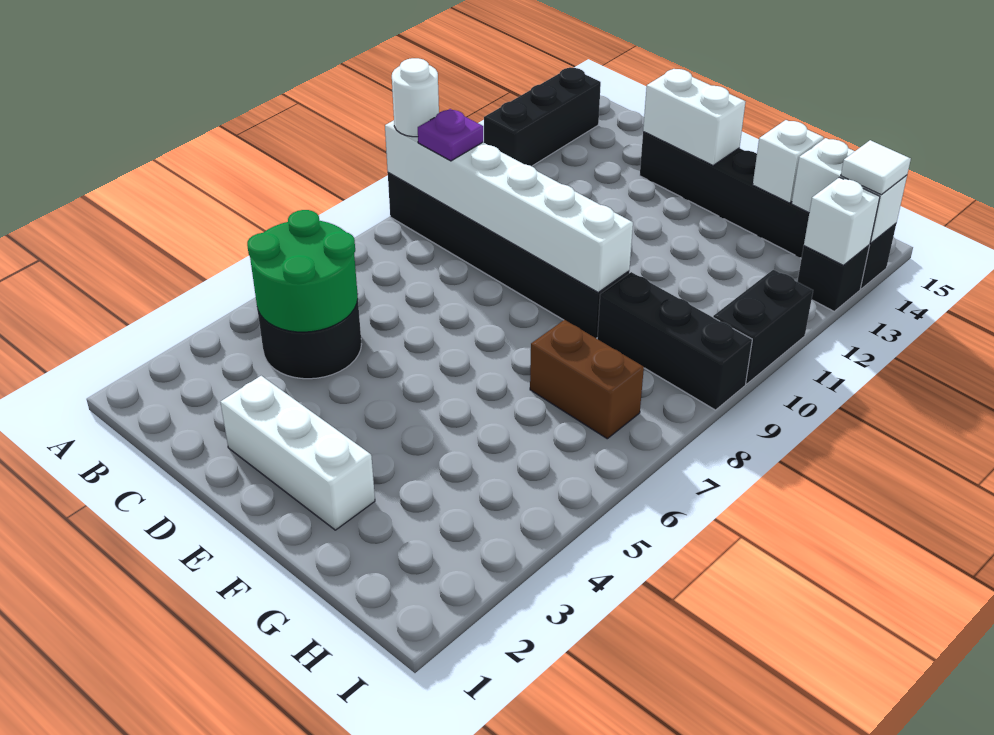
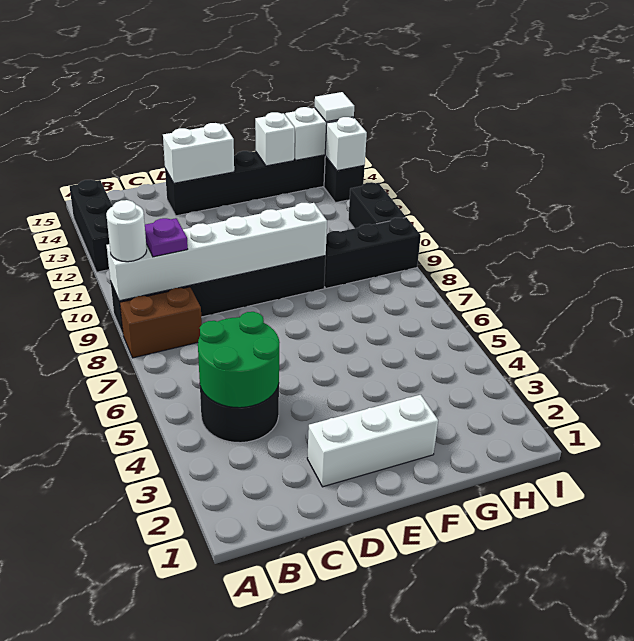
brown brick G7:H7 level 1 -> brown brick A8:B8 level 1

